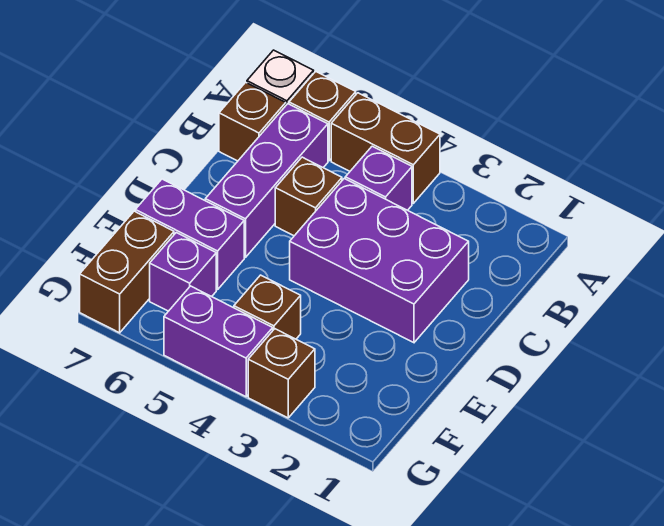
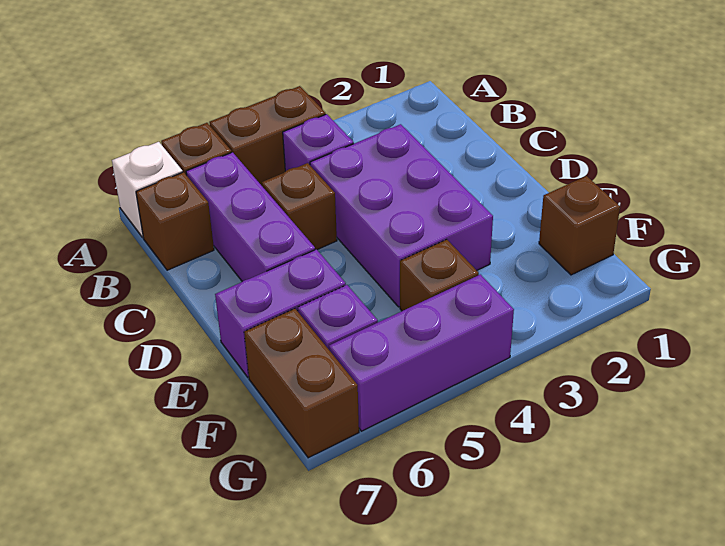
purple brick C2:D4 level 1 -> purple brick C3:E4 level 1
brown brick G3 level 1 -> brown brick F1 level 1
purple brick G4:G5 level 1 -> purple brick G4:G6 level 1

